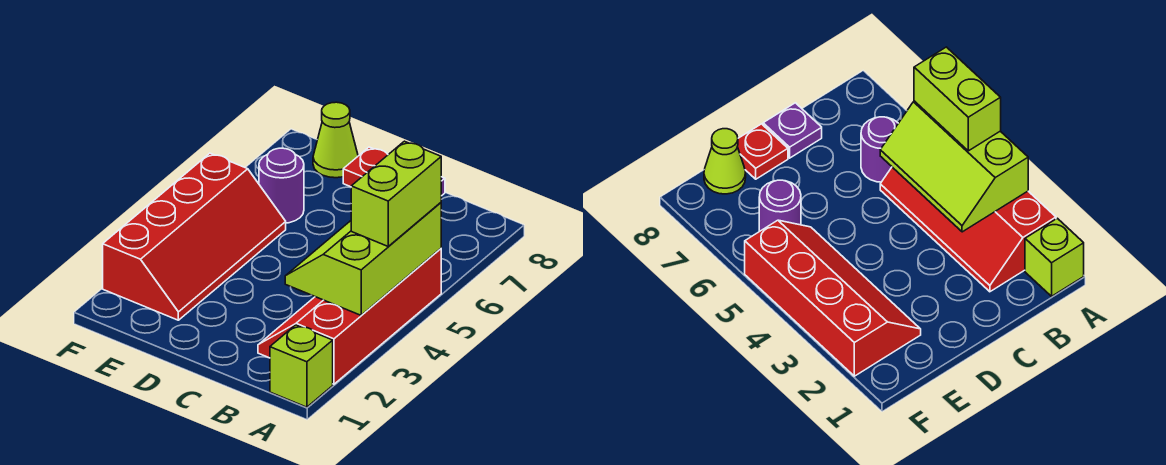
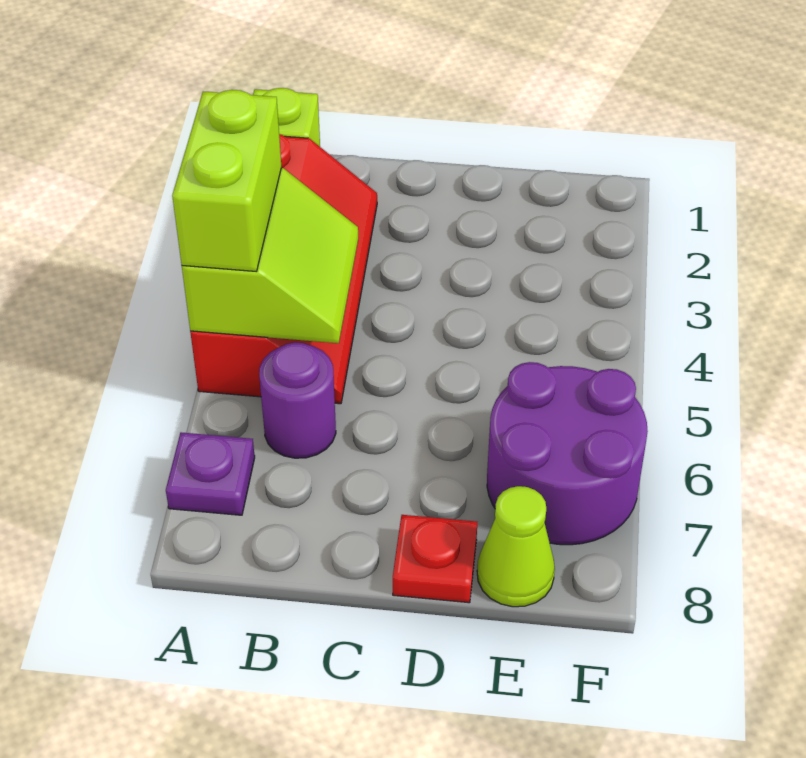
lime slope A3:B5 level 2 top A -> lime slope A4:B5 level 2 top A
purple plate C8 level 1 -> purple plate A7 level 1
red slope E2:F5 level 1 top F -> none
purple round brick E6 level 1 -> purple round brick E6:F7 level 1

